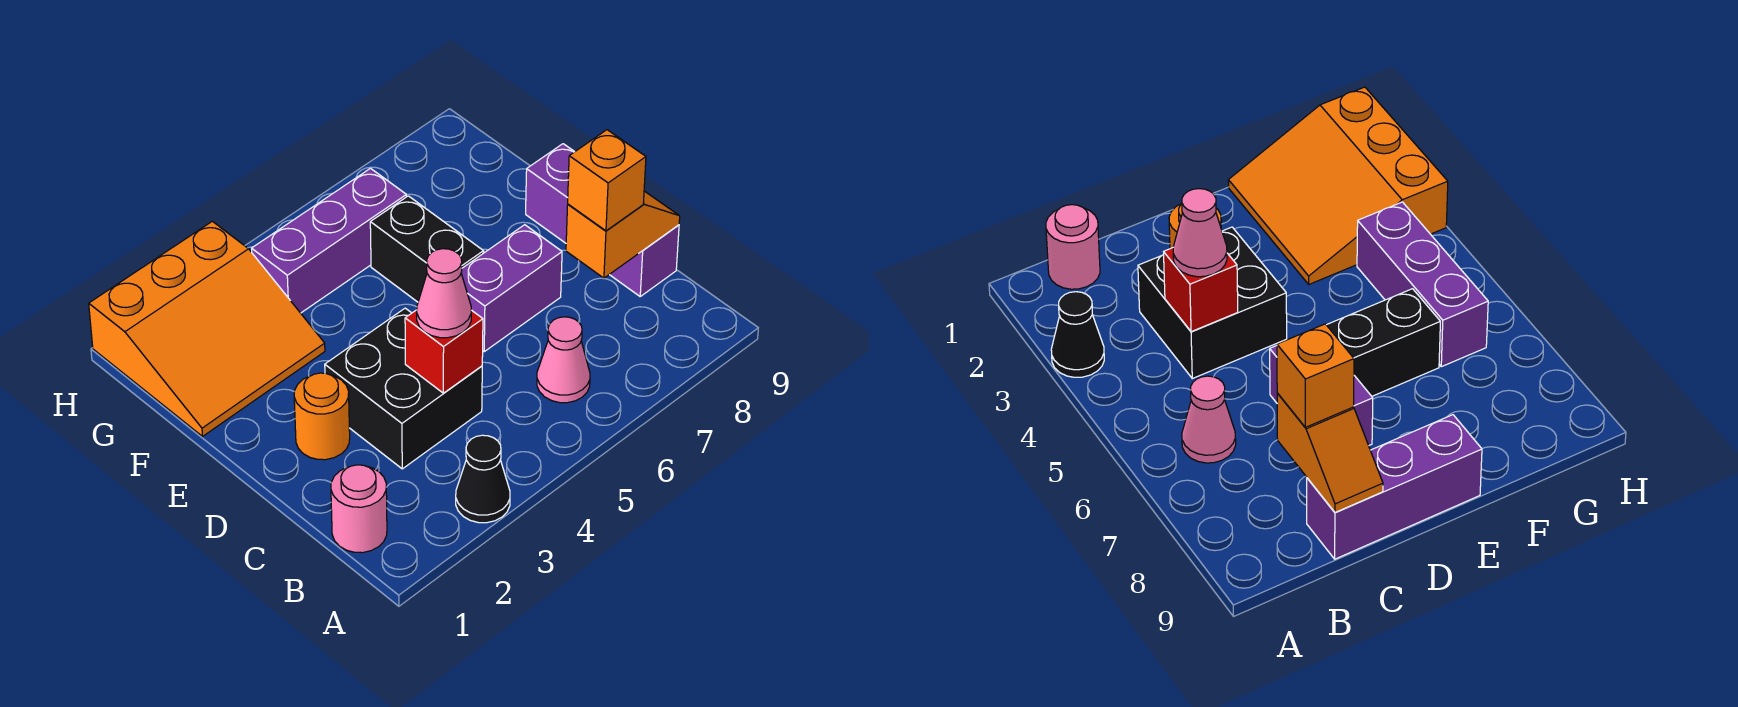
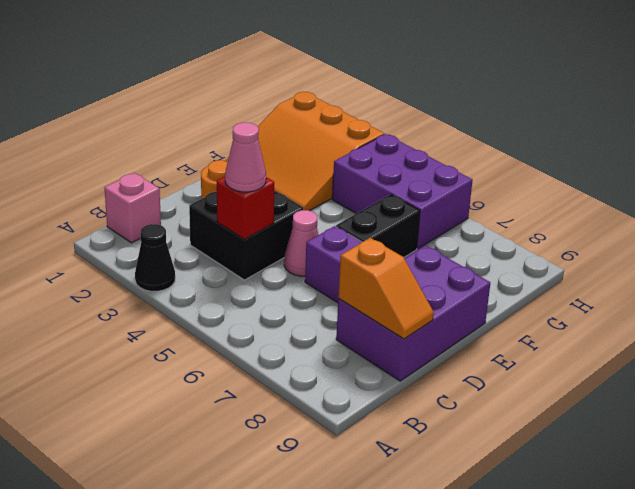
pink round brick B1 level 1 -> pink brick B1 level 1
pink cone B6 level 1 -> pink cone D5 level 1
orange brick C8 level 3 -> none
purple brick C9:E9 level 1 -> purple brick C8:E9 level 1
purple brick G4:G6 level 1 -> purple brick G4:H6 level 1

